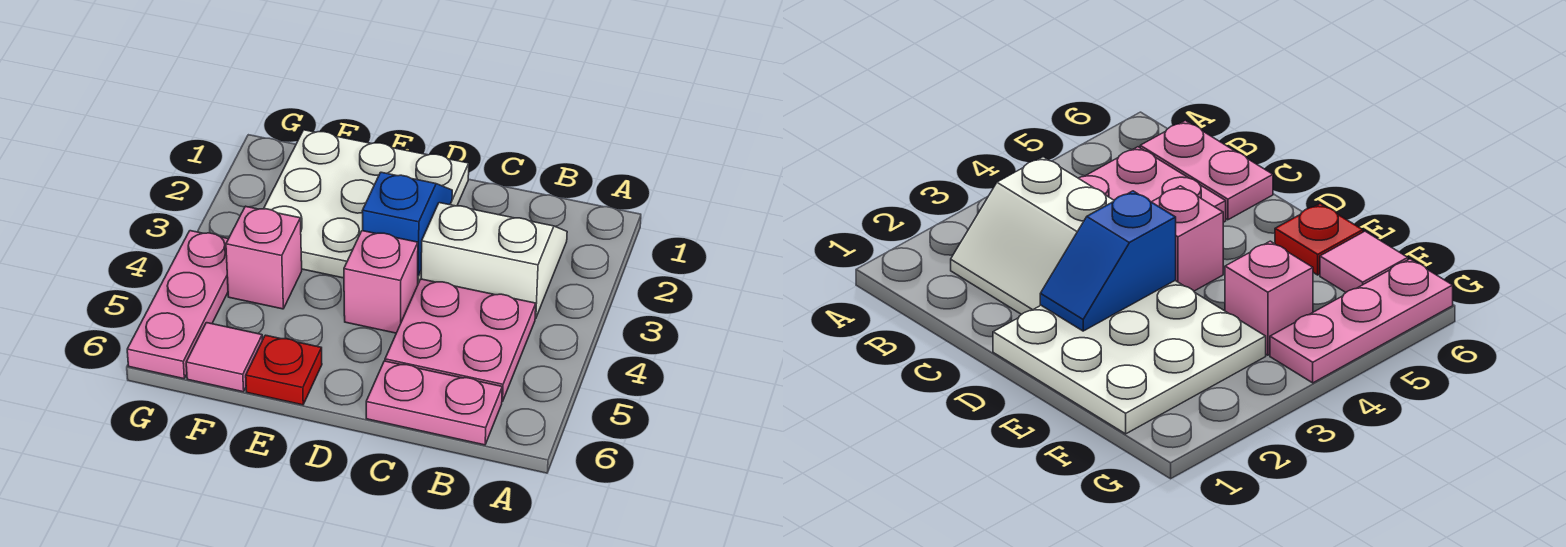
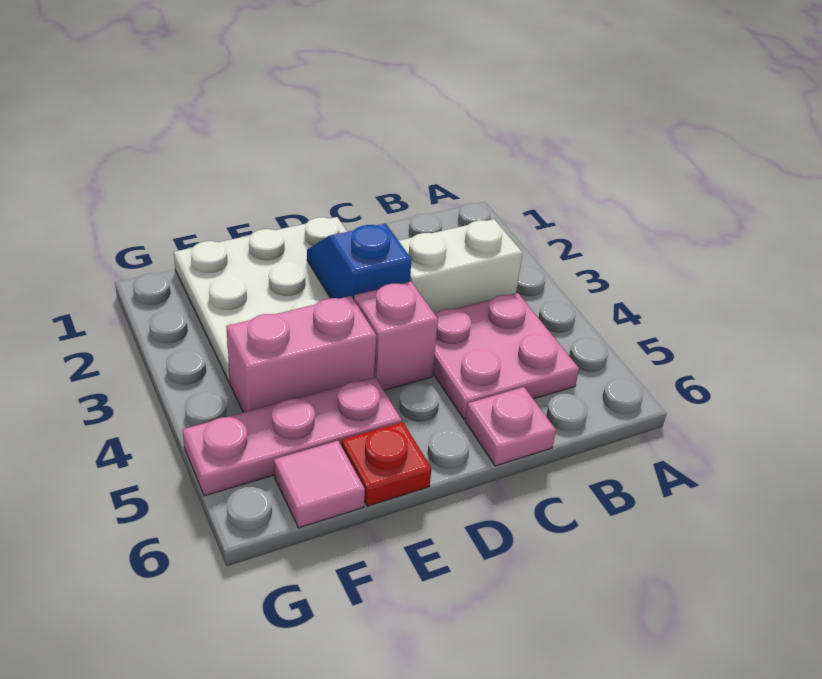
pink plate B6:C6 level 1 -> pink plate C6 level 1
pink brick F4 level 1 -> pink brick E4:F4 level 1
pink plate G4:G6 level 1 -> pink plate E5:G5 level 1

